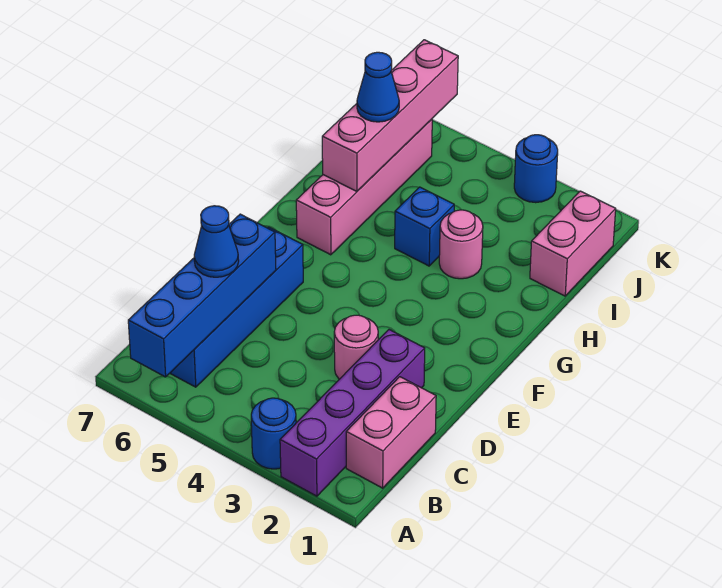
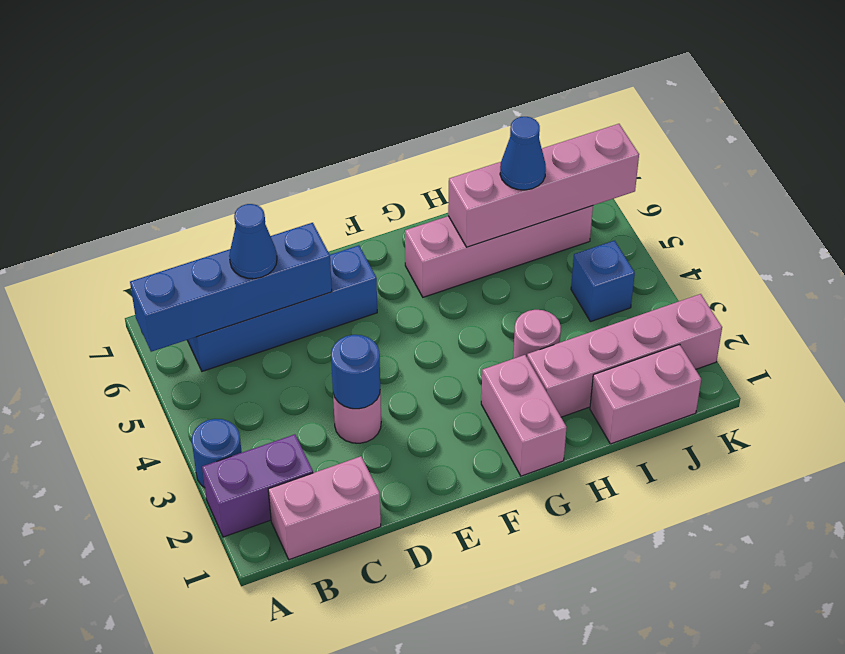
purple brick A2:D2 level 1 -> purple brick A2:B2 level 1
none -> pink brick G1:G2 level 1
none -> pink brick H2:K2 level 1
blue brick H4 level 1 -> blue brick J4 level 1
blue round brick K3 level 1 -> blue round brick D3 level 2

